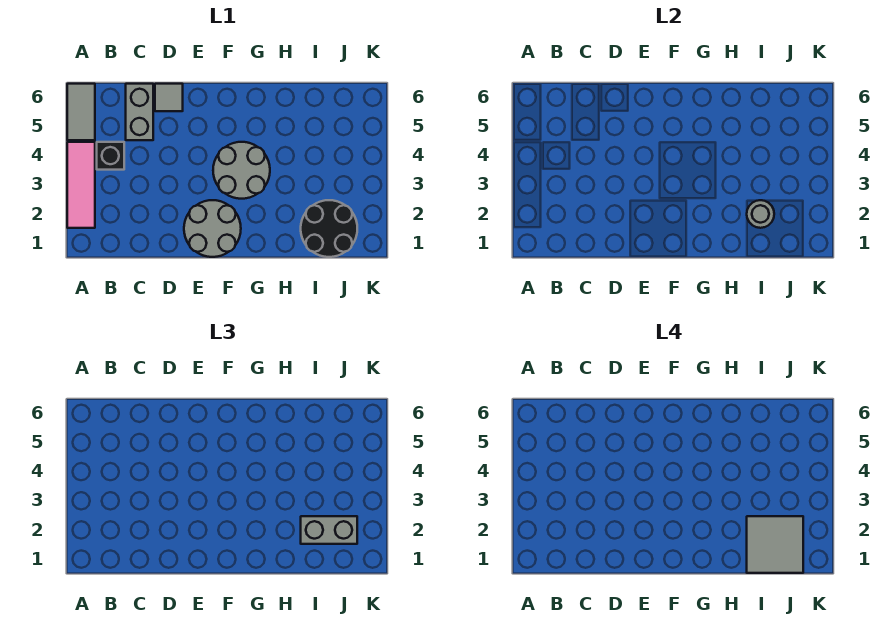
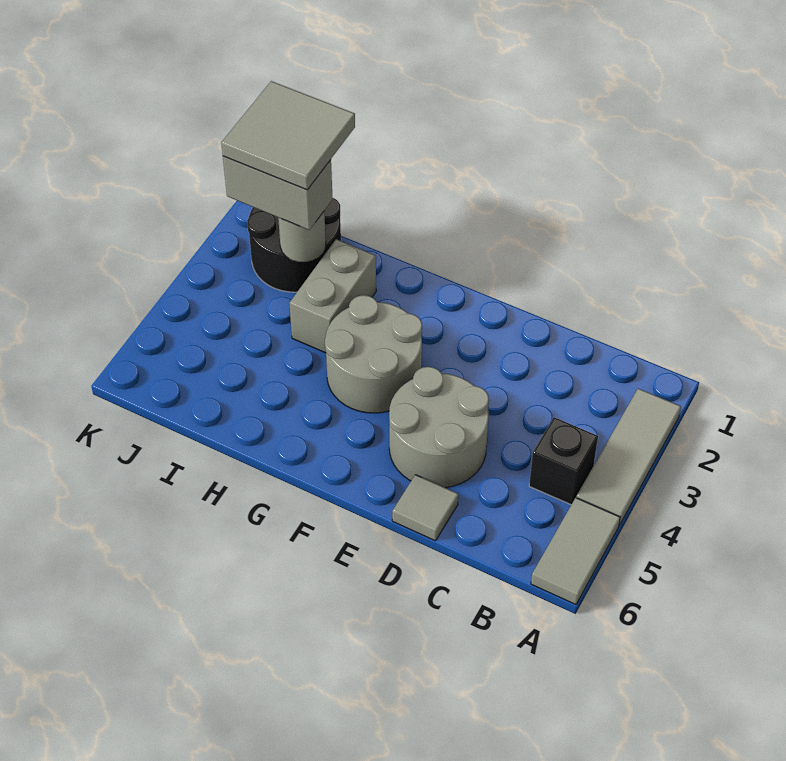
pink tile A2:A4 level 1 -> grey tile A2:A4 level 1
grey brick C5:C6 level 1 -> grey brick H2:H3 level 1
grey round brick E1:F2 level 1 -> grey round brick D4:E5 level 1

